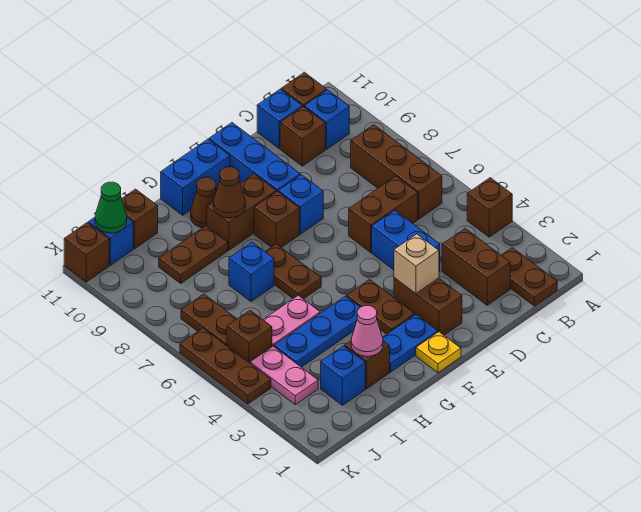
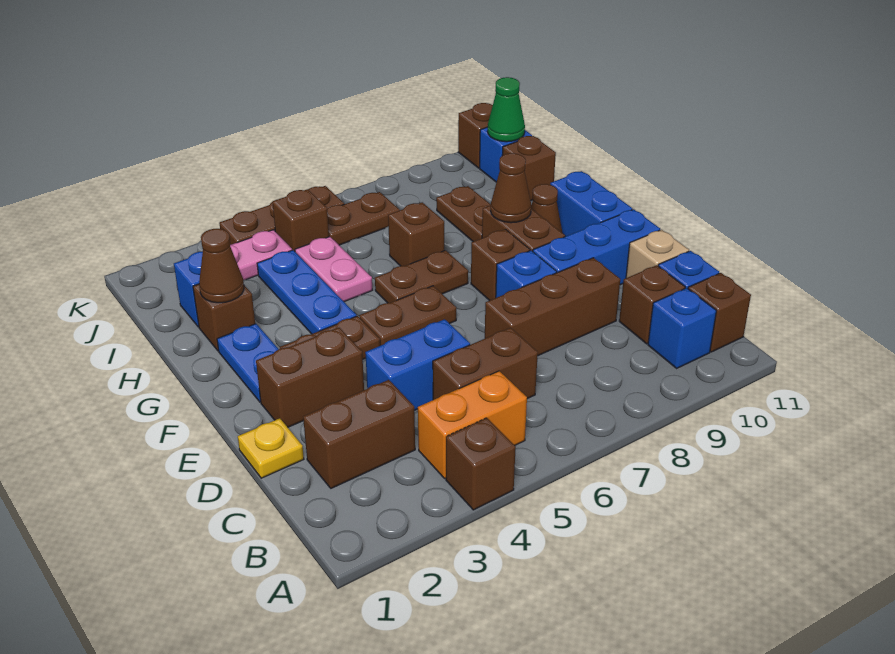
brown plate B1:B2 level 1 -> brown plate F5:F6 level 1
none -> orange brick B4:B5 level 1
brown brick B6:B8 level 1 -> brown brick D7:D9 level 1
brown brick C6:D6 level 1 -> brown brick C5:C6 level 1
tan brick E3 level 2 -> tan brick D11 level 1
yellow plate F1 level 1 -> yellow plate D1 level 1
pink cone H2 level 2 -> brown cone H2 level 2
blue brick H7 level 1 -> brown brick H7 level 1

